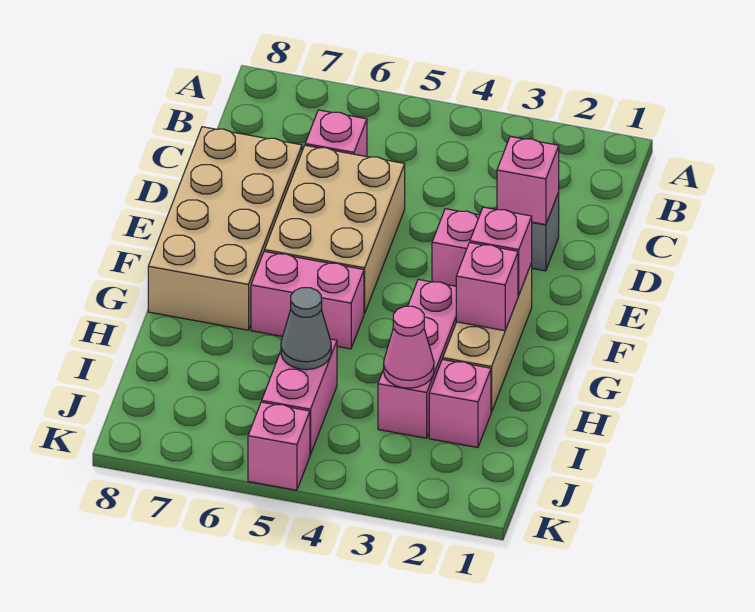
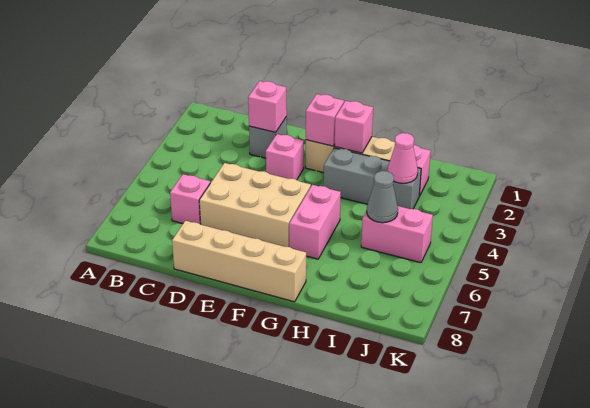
tan brick D7:G8 level 1 -> tan brick D8:G8 level 1
pink brick G3:I3 level 1 -> grey brick G3:I3 level 1
pink brick K5 level 1 -> none

